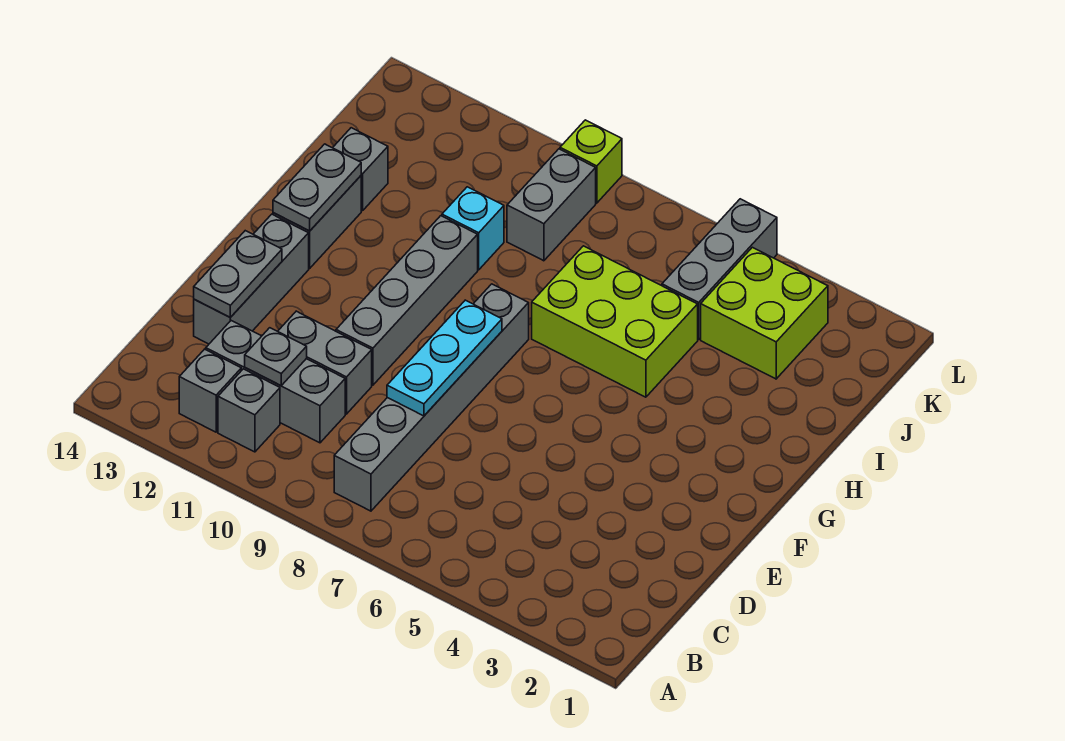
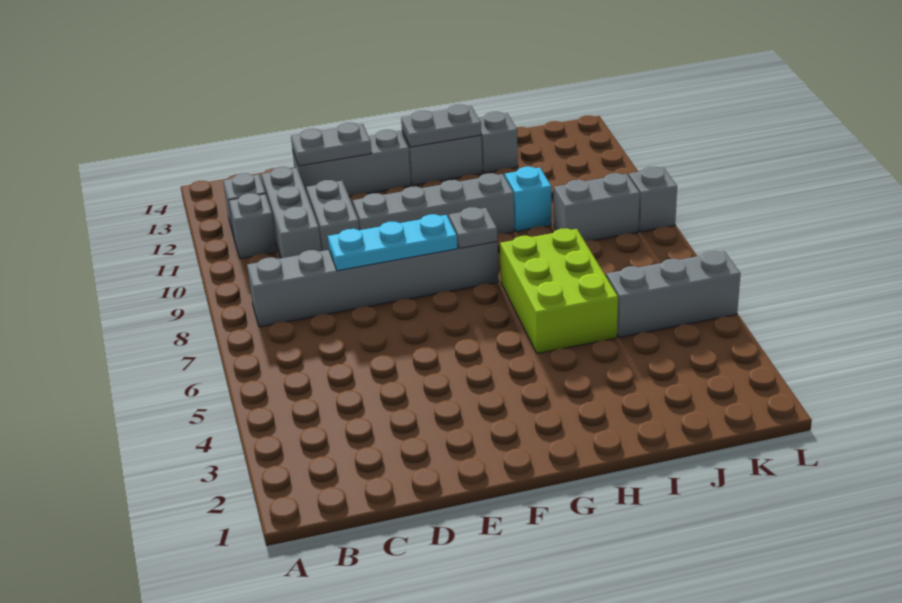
grey plate C11 level 2 -> grey plate G8 level 2
lime brick J3:K4 level 1 -> none
lime brick L9 level 1 -> grey brick L9 level 1

